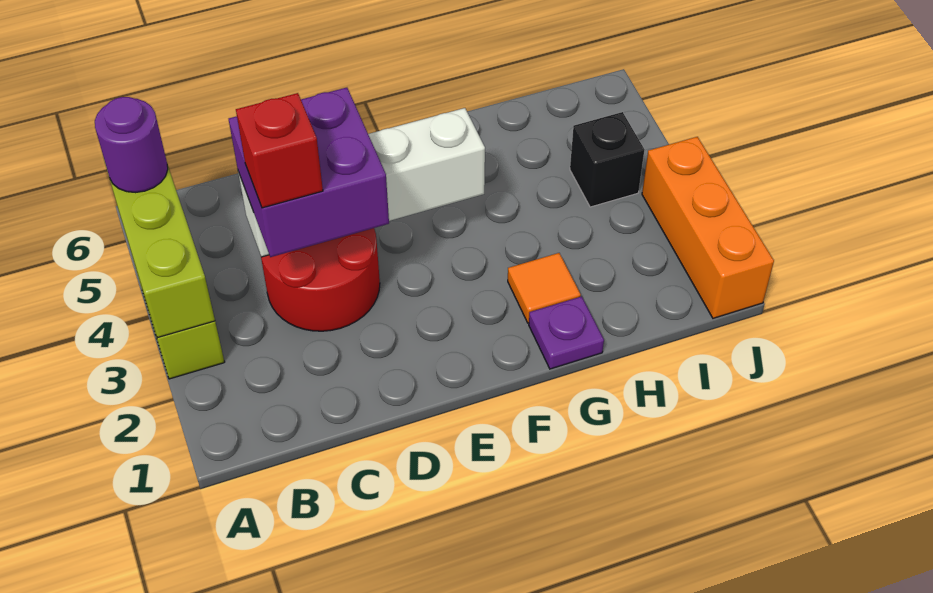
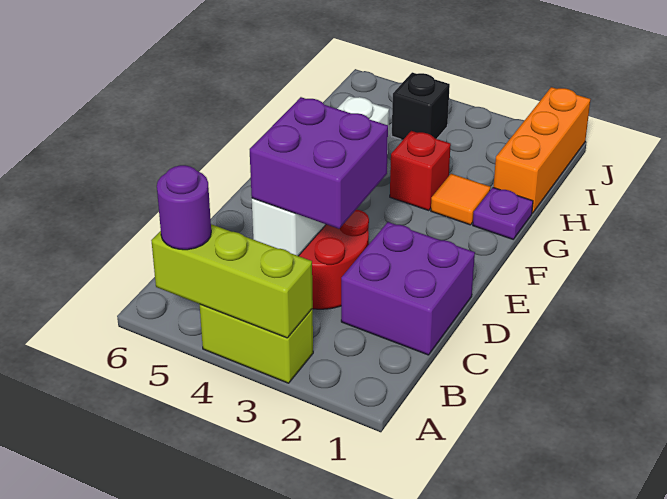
none -> purple brick C1:D2 level 1
red brick C3 level 4 -> red brick G3 level 1
orange brick J1:J3 level 1 -> orange brick H1:J1 level 1

